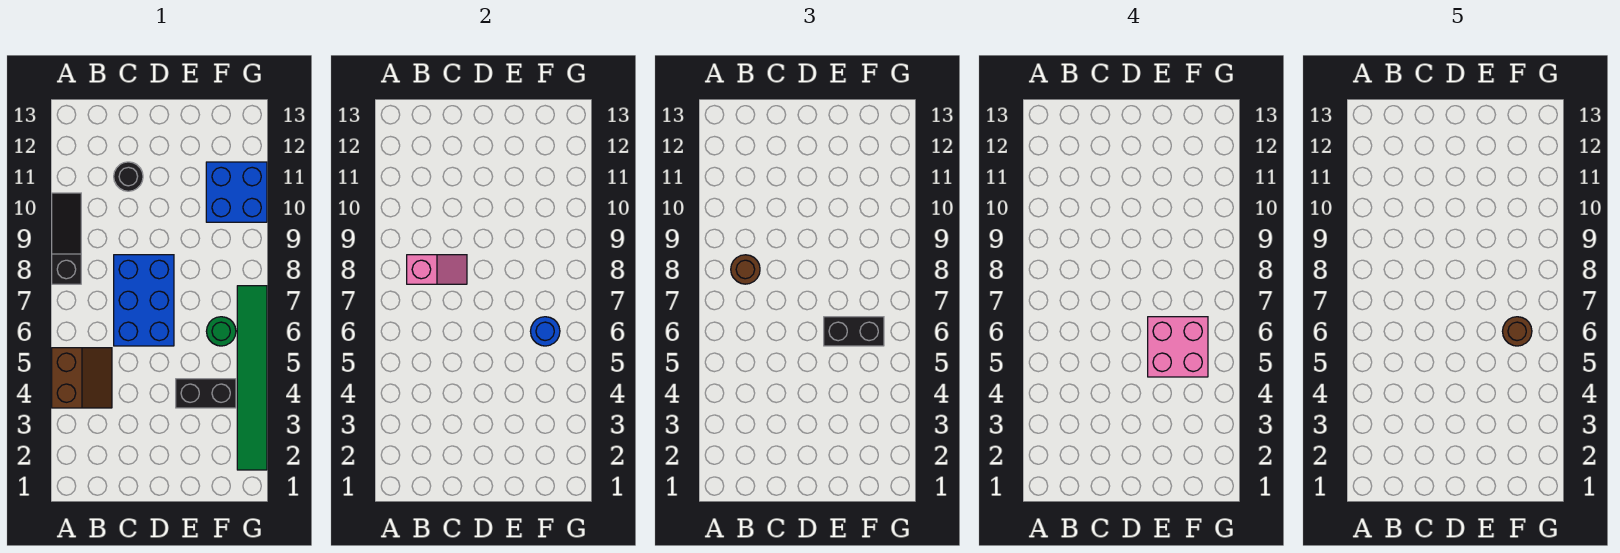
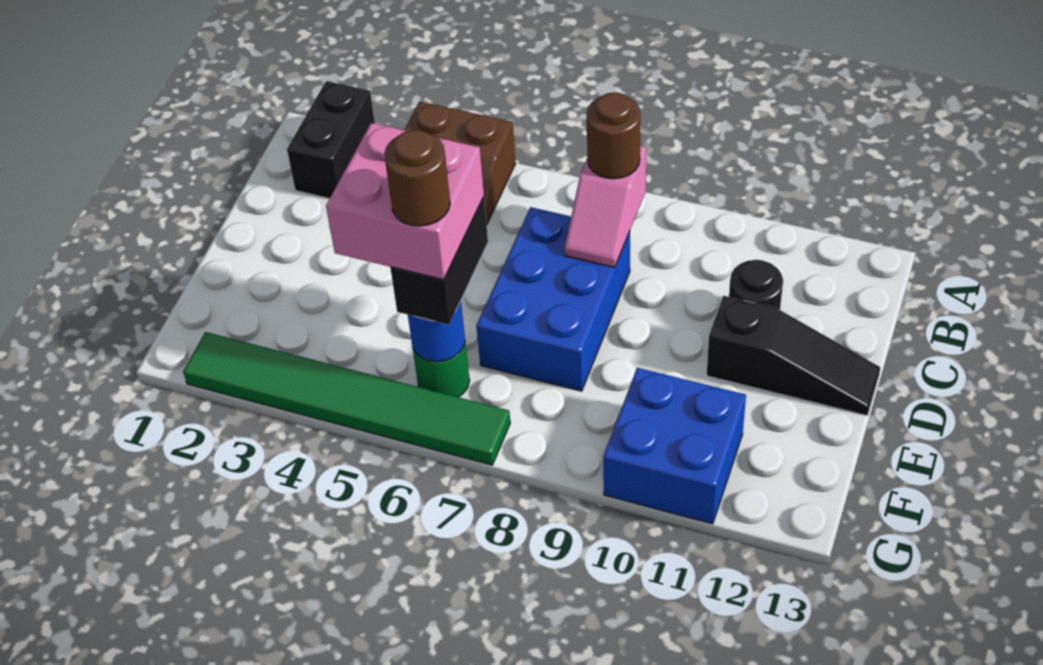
black slope A8:A10 level 1 top 8 -> black slope D11:D13 level 1 top 11
blue brick C6:D8 level 1 -> blue brick C7:E8 level 1
black brick E4:F4 level 1 -> black brick A2:B2 level 1

